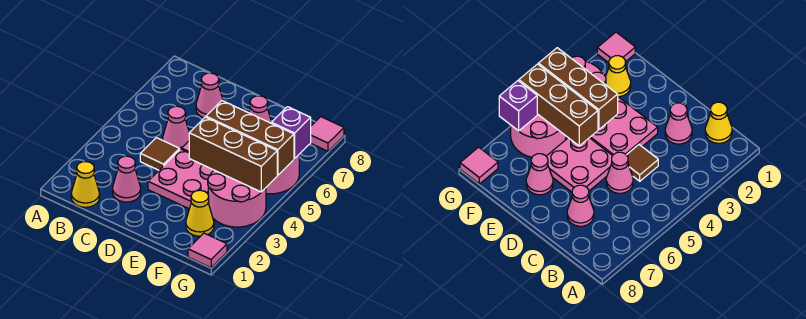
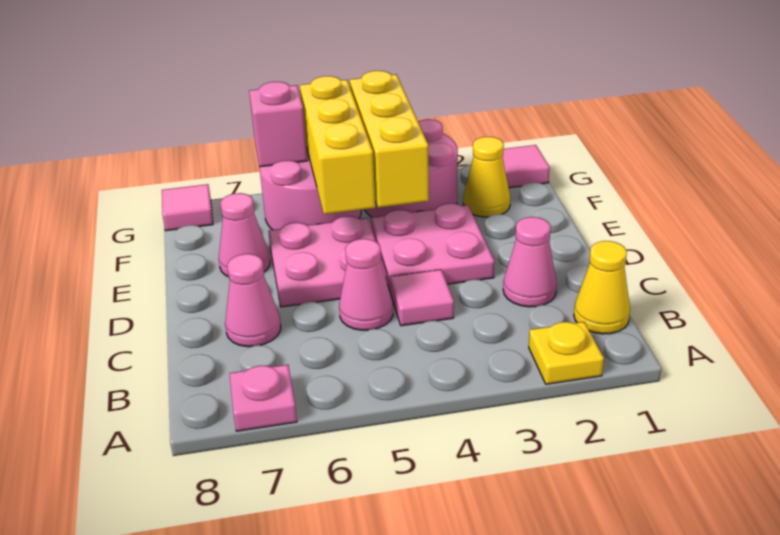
none -> yellow plate A2 level 1
none -> pink plate A7 level 1
brown tile C4 level 1 -> pink tile C4 level 1
brown brick E4:G4 level 2 -> yellow brick E4:G4 level 2
brown brick E5:G5 level 2 -> yellow brick E5:G5 level 2
purple brick G6 level 2 -> pink brick G6 level 2

